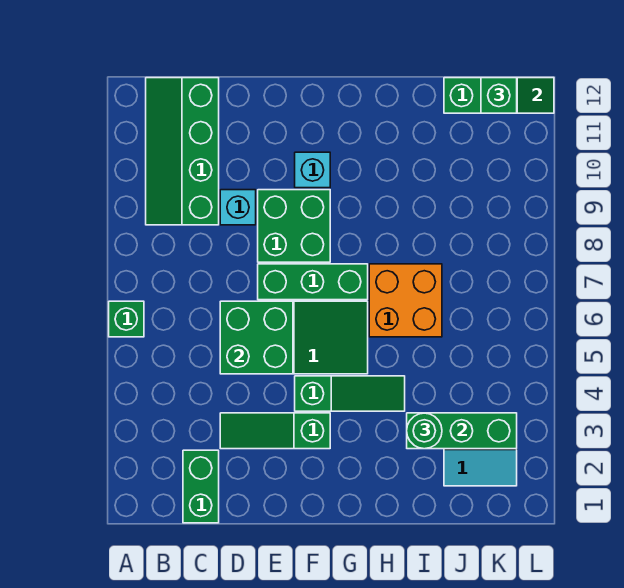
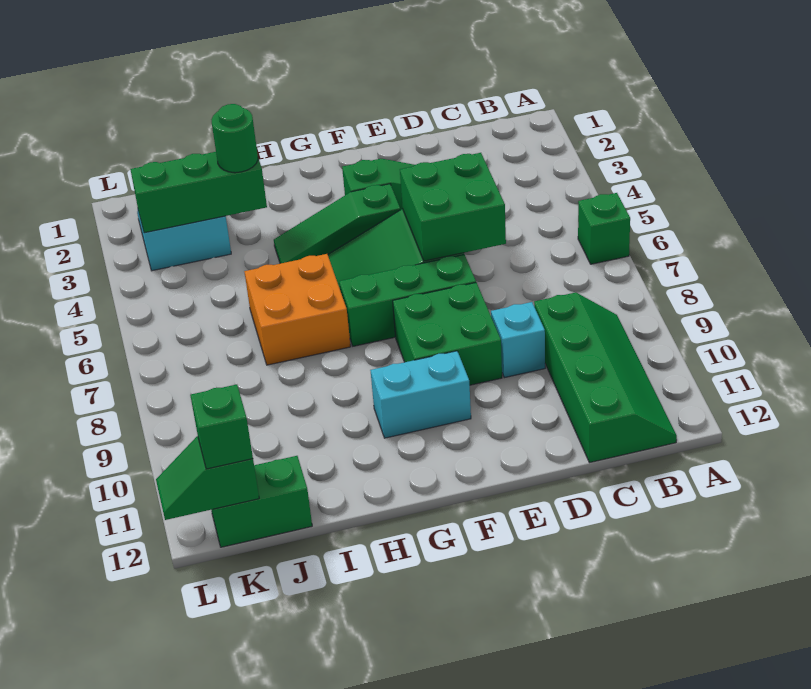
green brick C1:C2 level 1 -> none
cyan brick F10 level 1 -> cyan brick F10:G10 level 1

